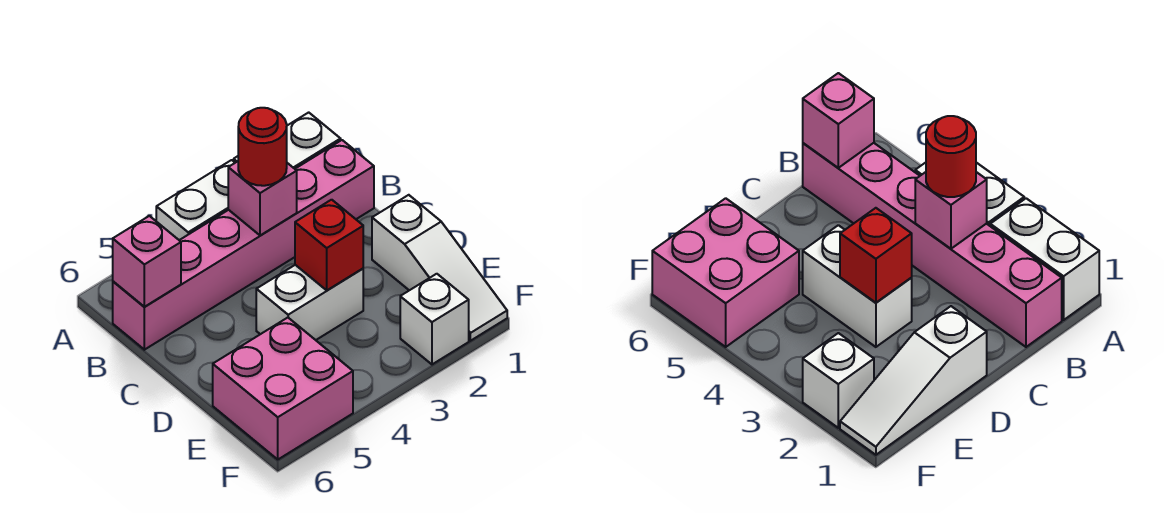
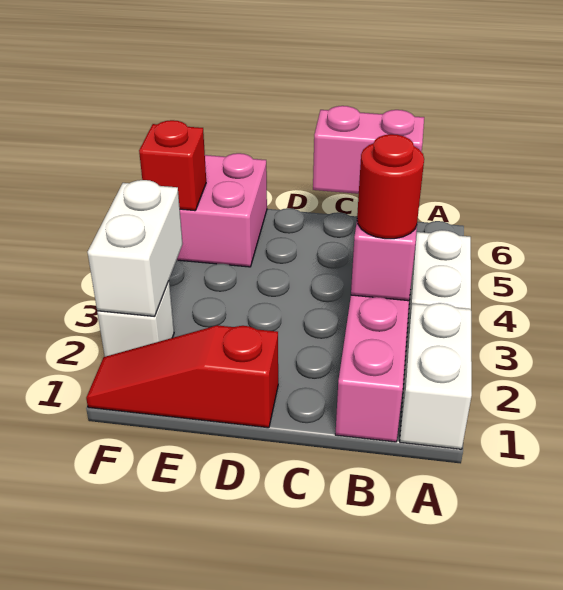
pink brick B6 level 2 -> pink brick B6:C6 level 2
white slope D1:F1 level 1 top D -> red slope D1:F1 level 1 top D
white brick D3:D4 level 1 -> white brick F2:F3 level 2
red brick D3 level 2 -> red brick F5 level 2

